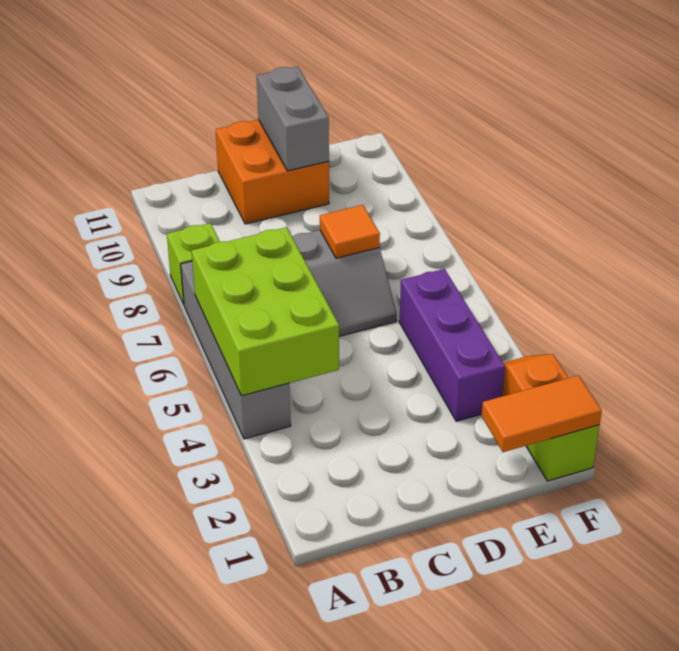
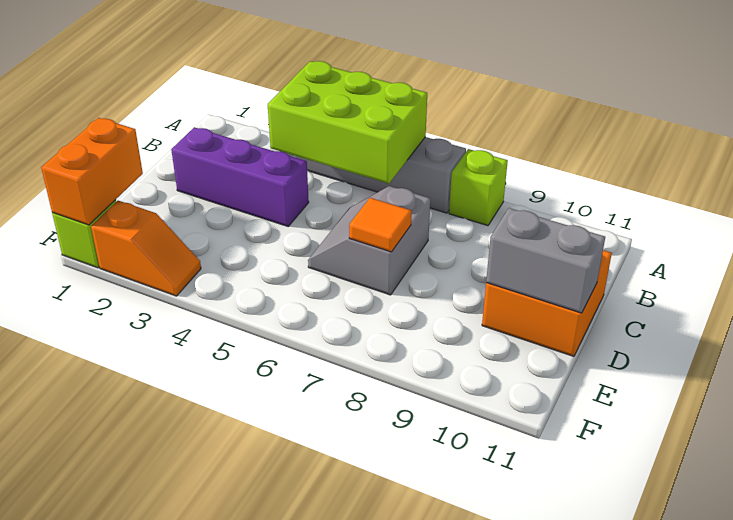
orange tile E1:F1 level 2 -> orange brick E1:F1 level 2
purple brick E3:E5 level 1 -> purple brick C2:C4 level 1

